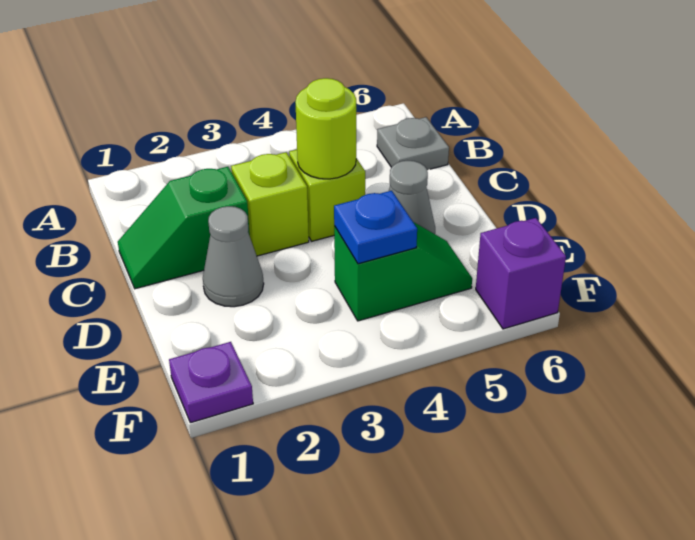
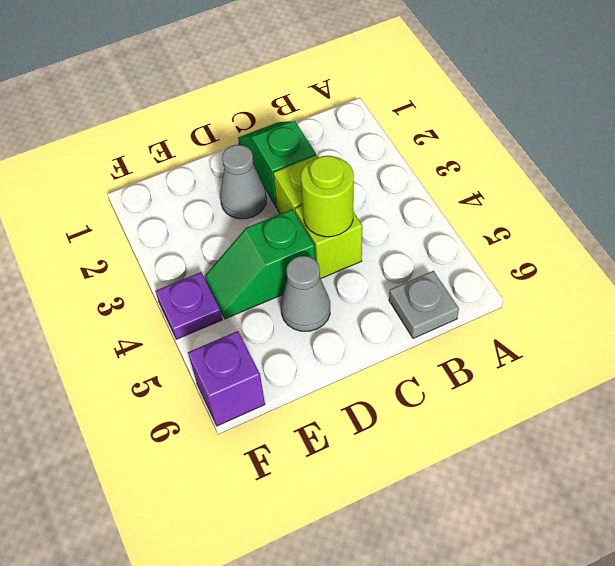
green slope E4:E5 level 1 top 4 -> green slope D4:E4 level 1 top D
blue plate E4 level 2 -> none
purple plate F1 level 1 -> purple plate F4 level 1

